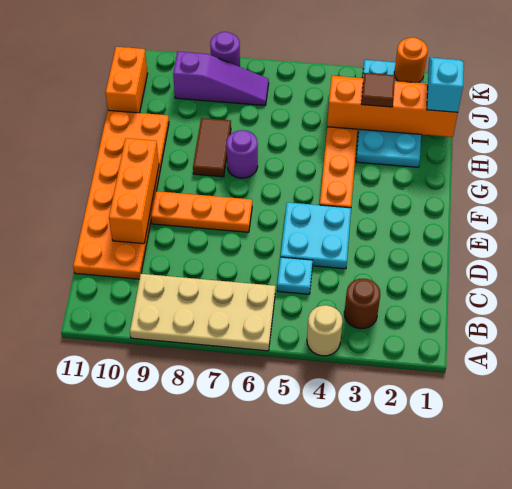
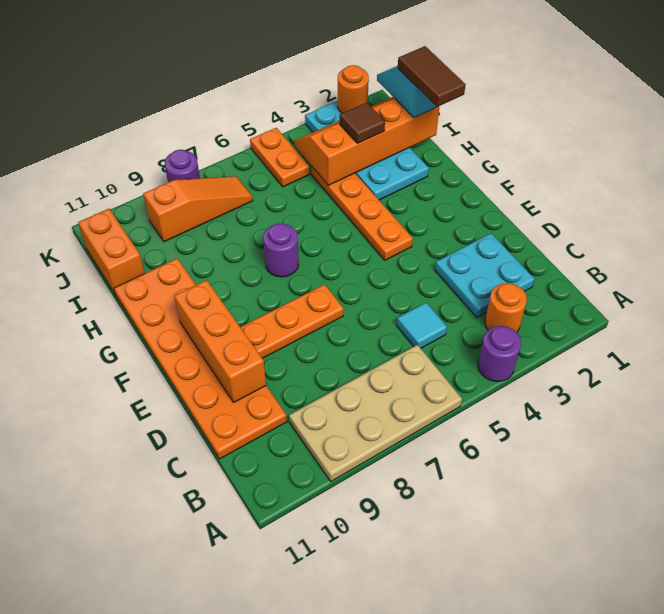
tan round brick A4 level 1 -> purple round brick A4 level 1
brown round brick B3 level 1 -> orange round brick B3 level 1
cyan plate C5 level 1 -> cyan tile C5 level 1
cyan plate D4:E5 level 1 -> cyan plate C2:D3 level 1
brown tile G8:H8 level 1 -> brown tile H1:I1 level 4
none -> orange plate J5:K5 level 1
purple slope J7:J9 level 1 top 9 -> orange slope J7:J9 level 1 top 9

